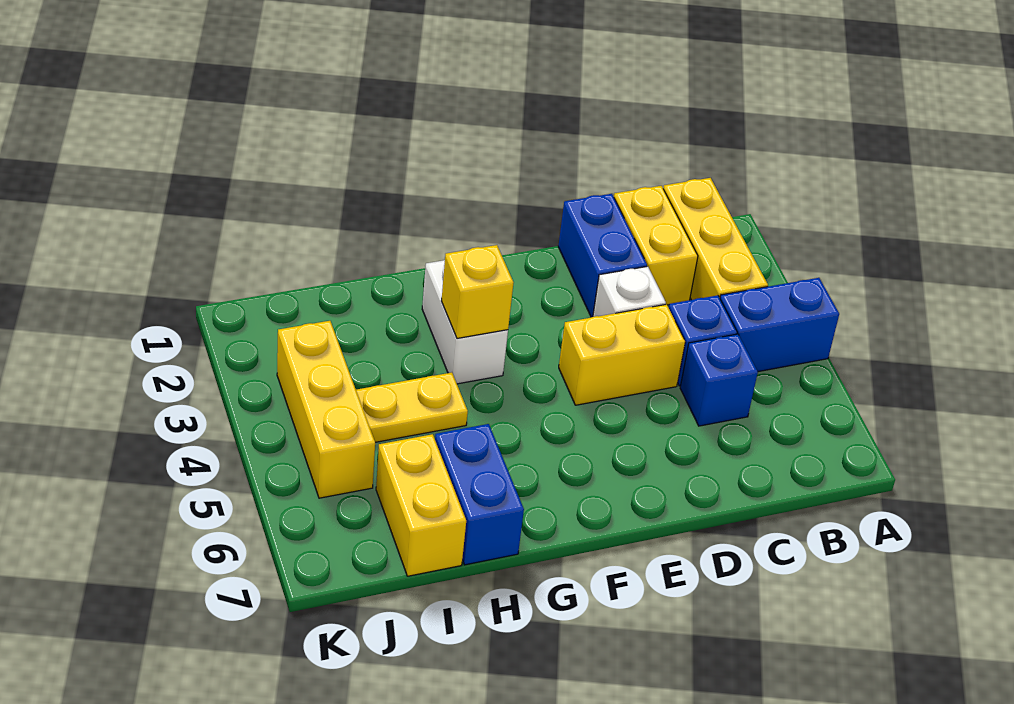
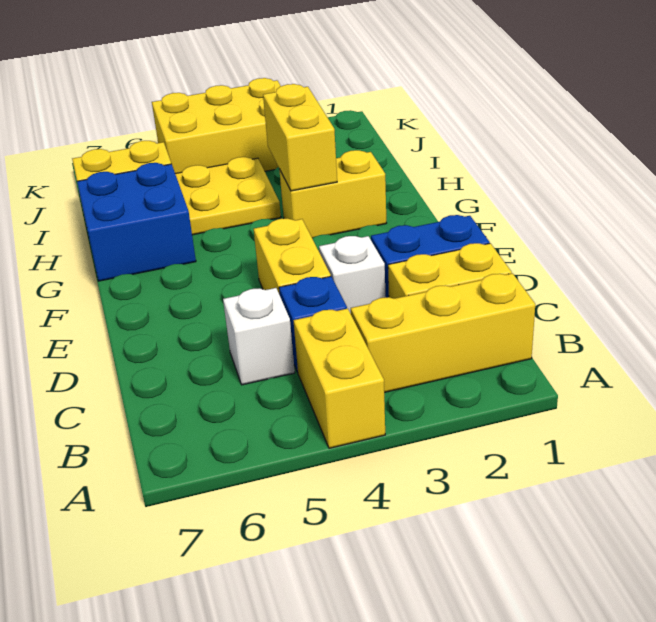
blue brick A4:B4 level 1 -> yellow brick A4:B4 level 1
blue brick C5 level 1 -> white brick C5 level 1
white brick G2:G3 level 1 -> yellow brick G2:G3 level 1
yellow brick G3 level 2 -> yellow brick G3:H3 level 2
yellow plate H4:I4 level 1 -> yellow plate H4:I5 level 1
blue brick H6:H7 level 1 -> blue brick G6:H7 level 1
yellow brick J3:J5 level 1 -> yellow brick J3:K5 level 1

